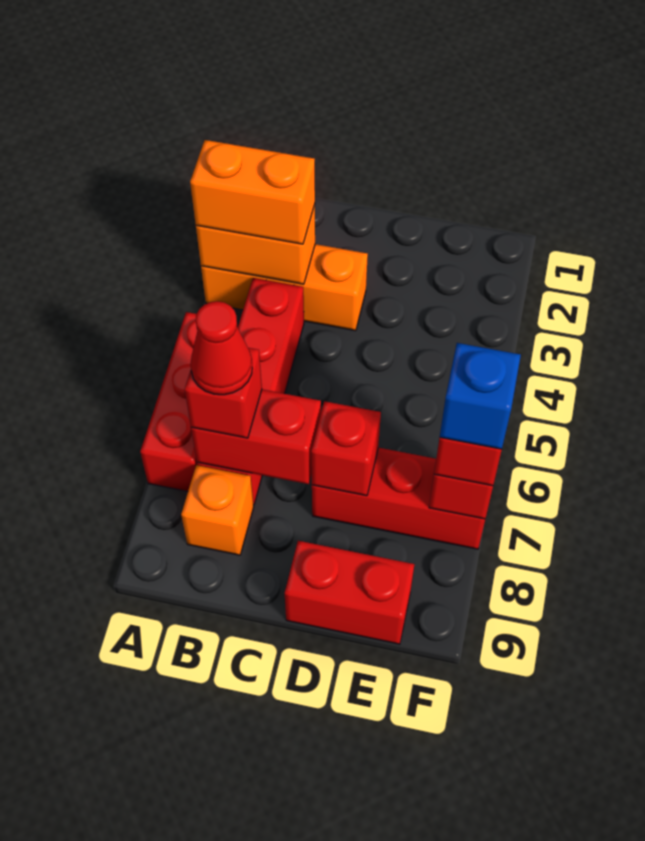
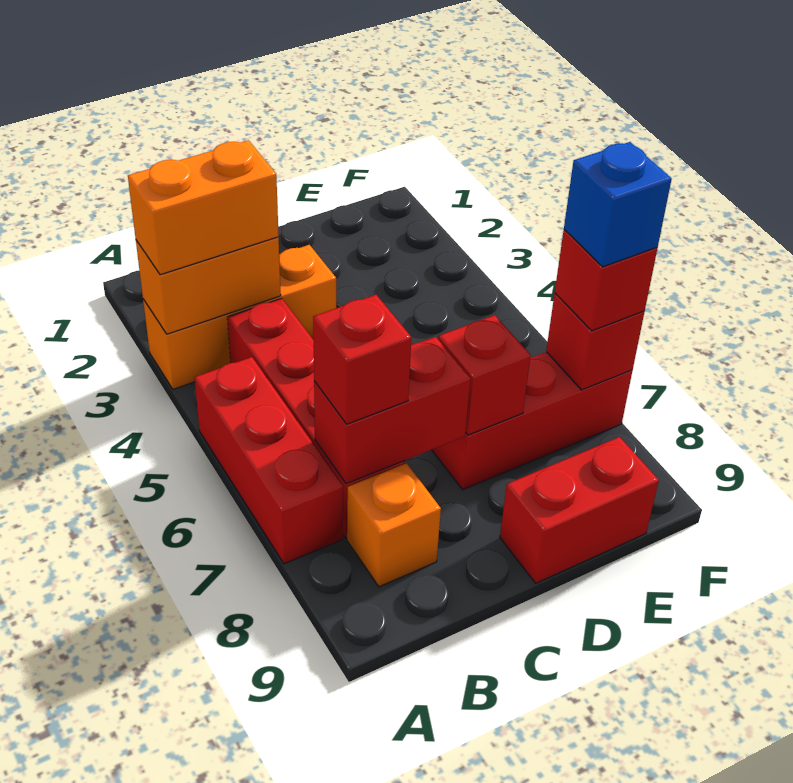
red cone B7 level 4 -> none

